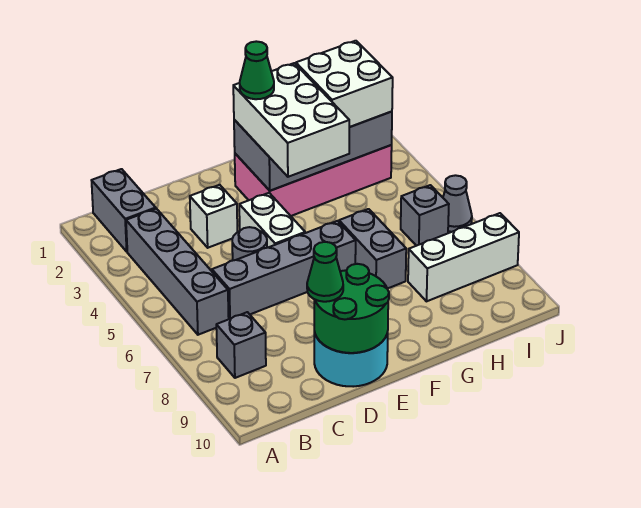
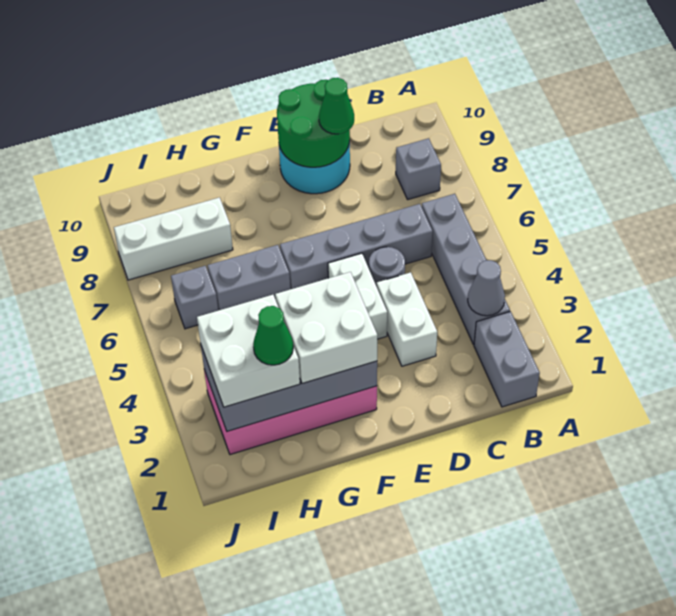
white brick D3 level 1 -> white brick D3:D4 level 1
white brick F2:G4 level 3 -> white brick F2:G3 level 3
green cone F2 level 4 -> green cone H2 level 4
grey brick G6:G7 level 1 -> grey brick G6:H6 level 1
grey cone J6 level 1 -> grey cone B3 level 2

